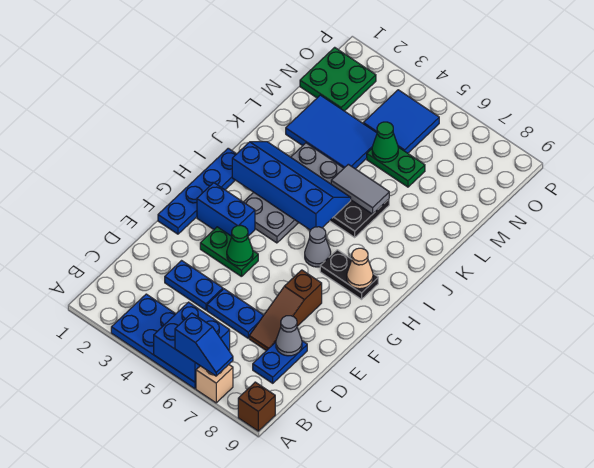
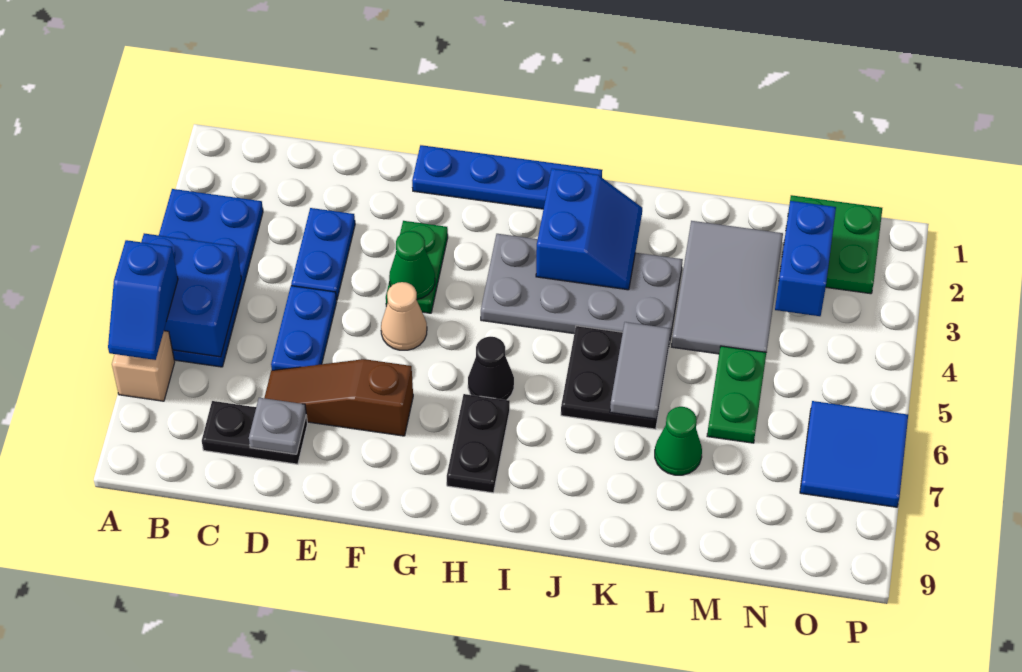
brown brick A9 level 1 -> none
blue plate C8:D8 level 1 -> black plate C8:D8 level 1
grey cone D8 level 2 -> grey plate D8 level 2
blue brick G2:G3 level 1 -> blue brick N2:N3 level 2
grey cone H6 level 1 -> black cone H6 level 1
tan cone H8 level 2 -> tan cone F5 level 1
blue slope I2:J5 level 2 top I -> blue slope I2:J3 level 2 top I
blue tile L2:M4 level 1 -> grey tile L2:M4 level 1
green cone M5 level 2 -> green cone L7 level 1
blue tile N4:O5 level 1 -> blue tile O6:P7 level 1

